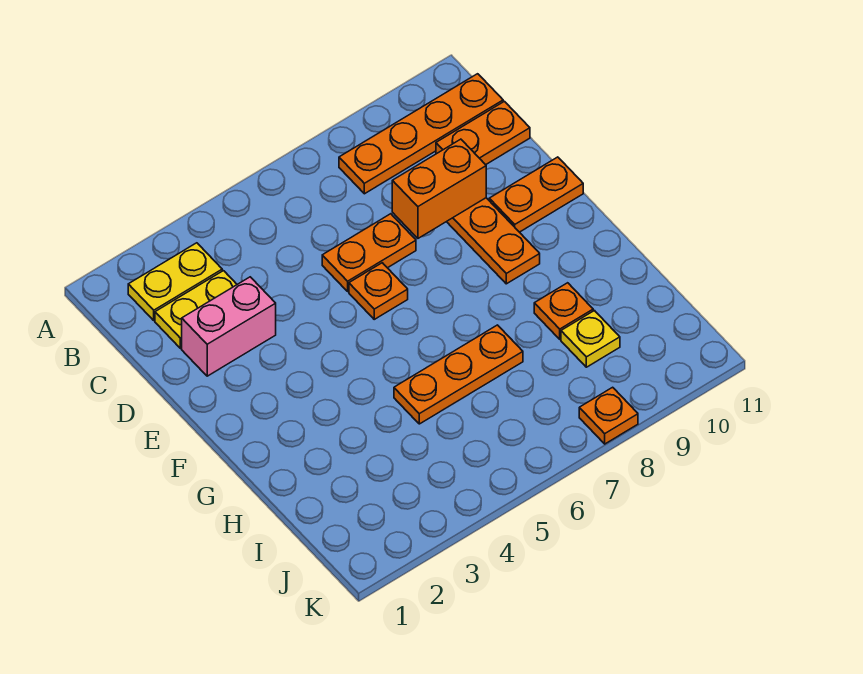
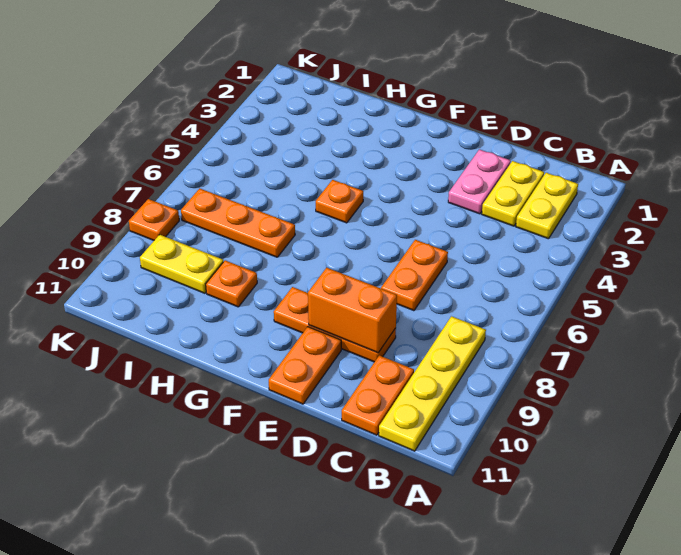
orange plate B8:B11 level 1 -> yellow plate B8:B11 level 1
pink brick D2:D3 level 1 -> pink plate D2:D3 level 1
orange brick D8:D9 level 2 -> orange brick D9:E9 level 2
orange plate E6 level 1 -> orange plate G5 level 1
orange plate H5:H7 level 1 -> orange plate H7:J7 level 1
yellow plate I9 level 1 -> yellow plate I9:J9 level 1

